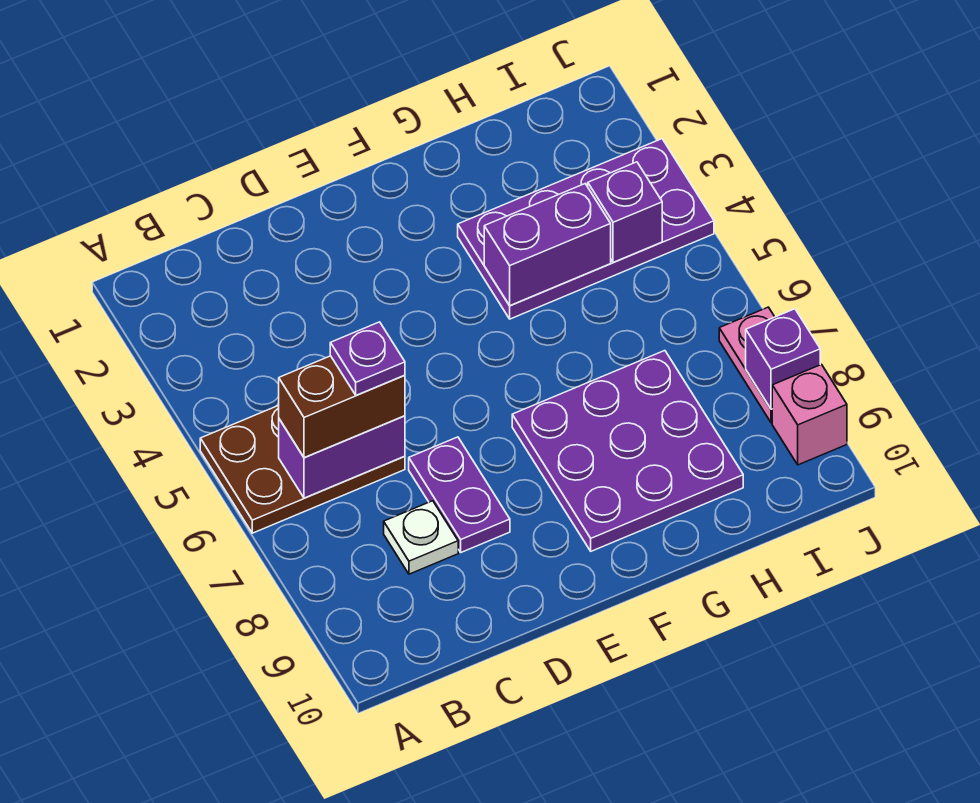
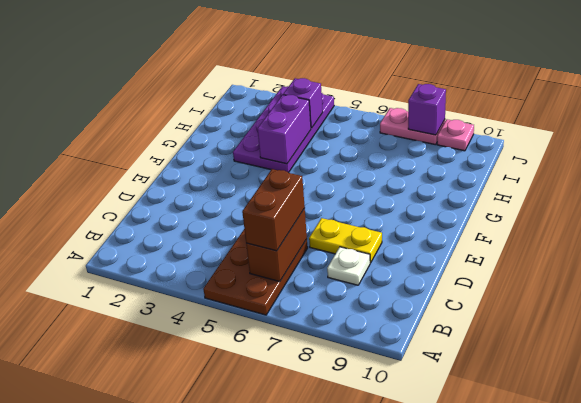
purple brick B6:C6 level 2 -> brown brick B6:C6 level 2
purple plate C6 level 4 -> none
purple plate D7:D8 level 1 -> yellow plate D7:D8 level 1
purple plate F7:H9 level 1 -> none
pink brick J9 level 1 -> pink plate J9 level 1

